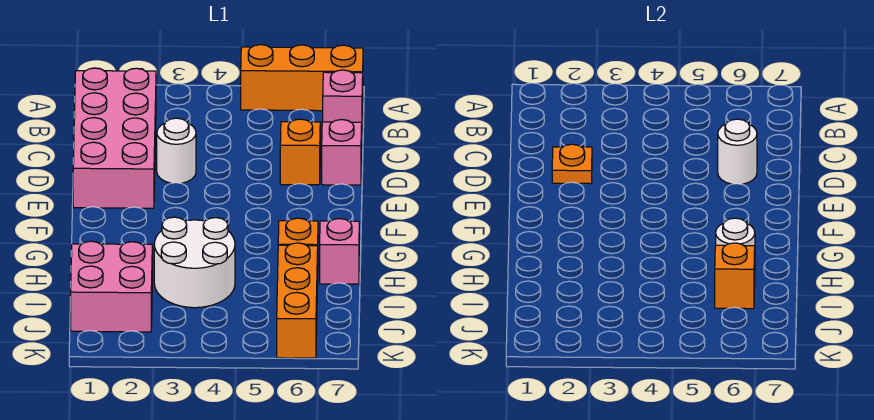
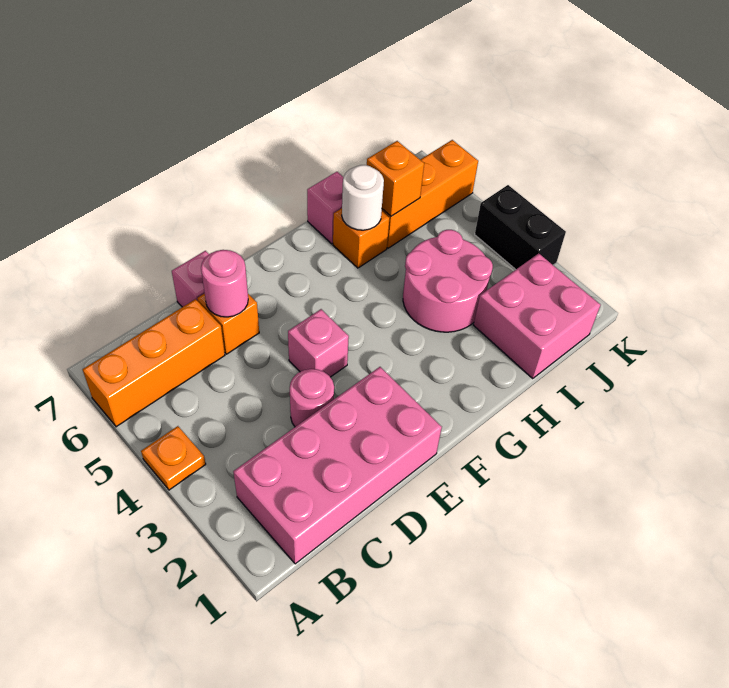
orange brick A5:A7 level 1 -> orange brick A6:C6 level 1
pink brick B7 level 1 -> pink brick E4 level 1
orange plate D2 level 2 -> orange plate A4 level 1
white round brick D3 level 1 -> pink round brick D3 level 1
white round brick D6 level 2 -> pink round brick D6 level 2
white round brick H3:I4 level 1 -> pink round brick H3:I4 level 1
none -> black brick K3:K4 level 1

